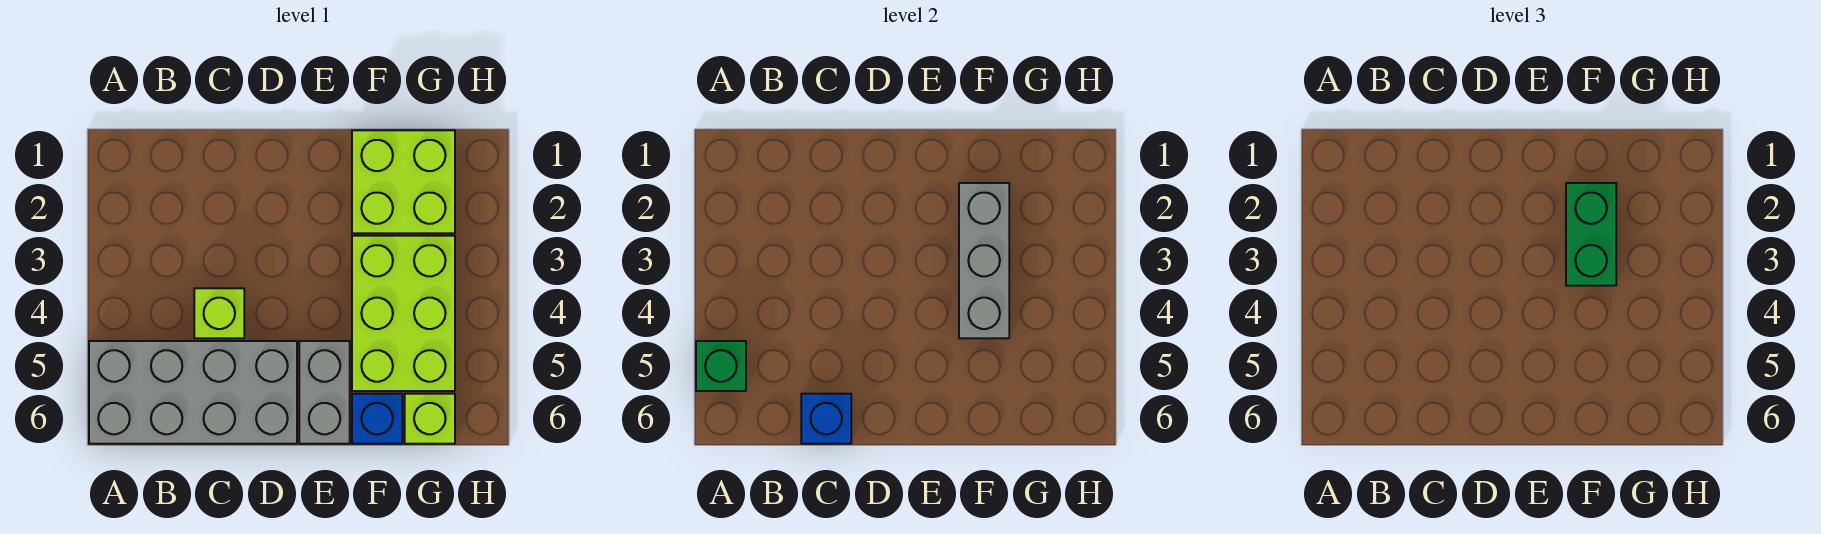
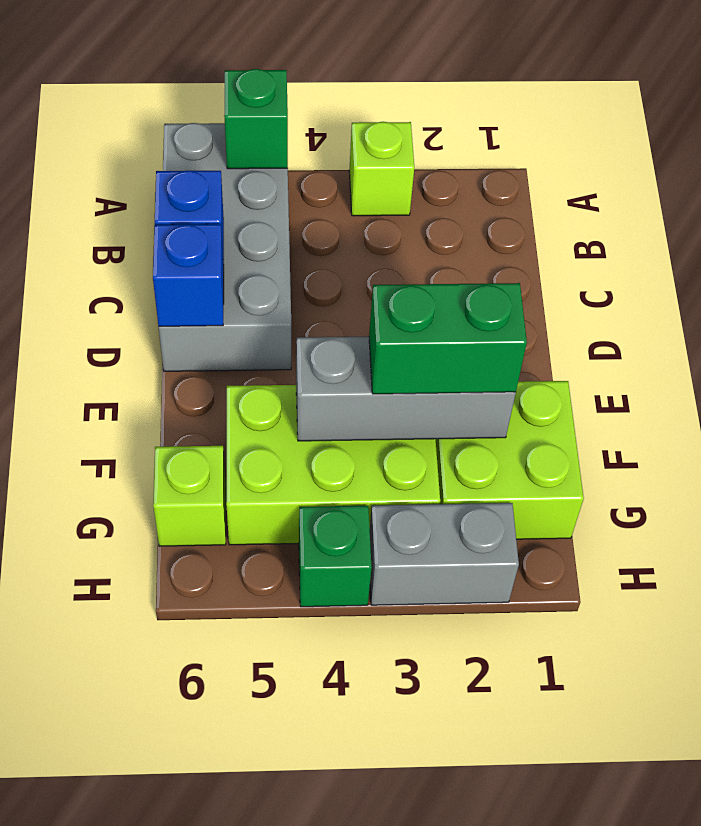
lime brick C4 level 1 -> lime brick A3 level 1
grey brick E5:E6 level 1 -> grey brick H2:H3 level 1
blue brick F6 level 1 -> blue brick D6 level 2
none -> green brick H4 level 1

